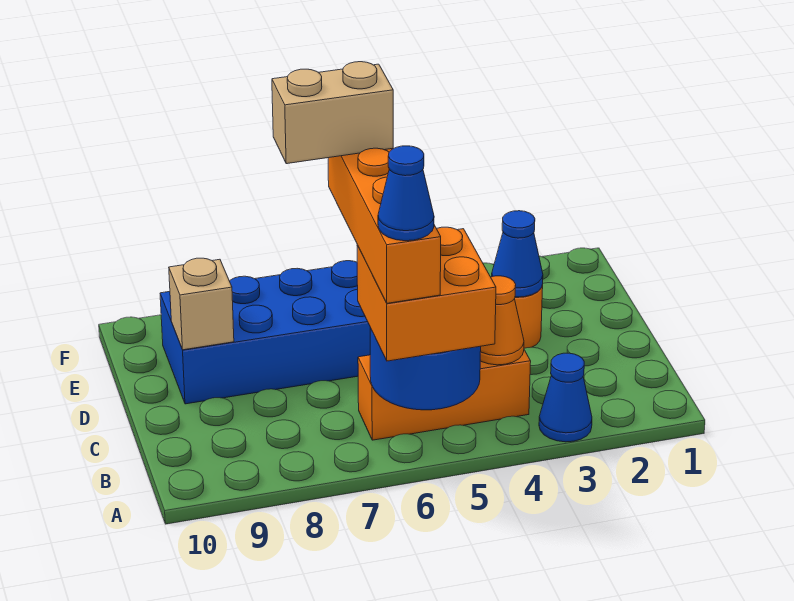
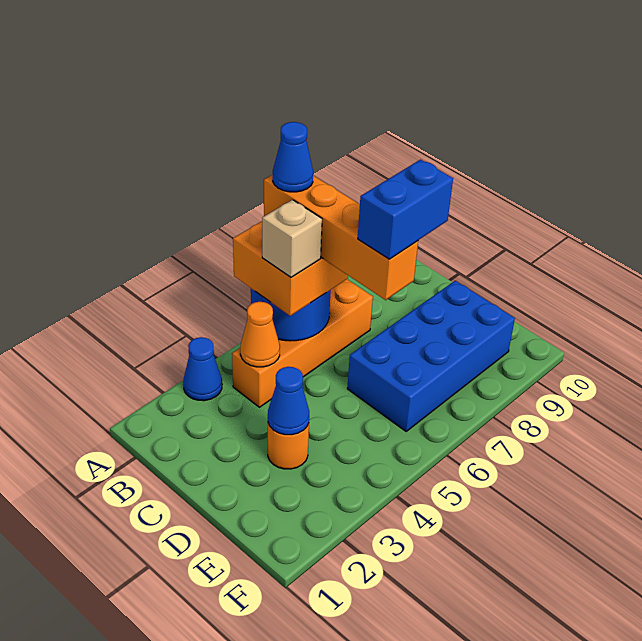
orange brick B4:B6 level 1 -> orange brick B4:B7 level 1
tan brick D6:D7 level 5 -> blue brick D6:D7 level 5
tan brick D9 level 2 -> tan brick B5 level 4

